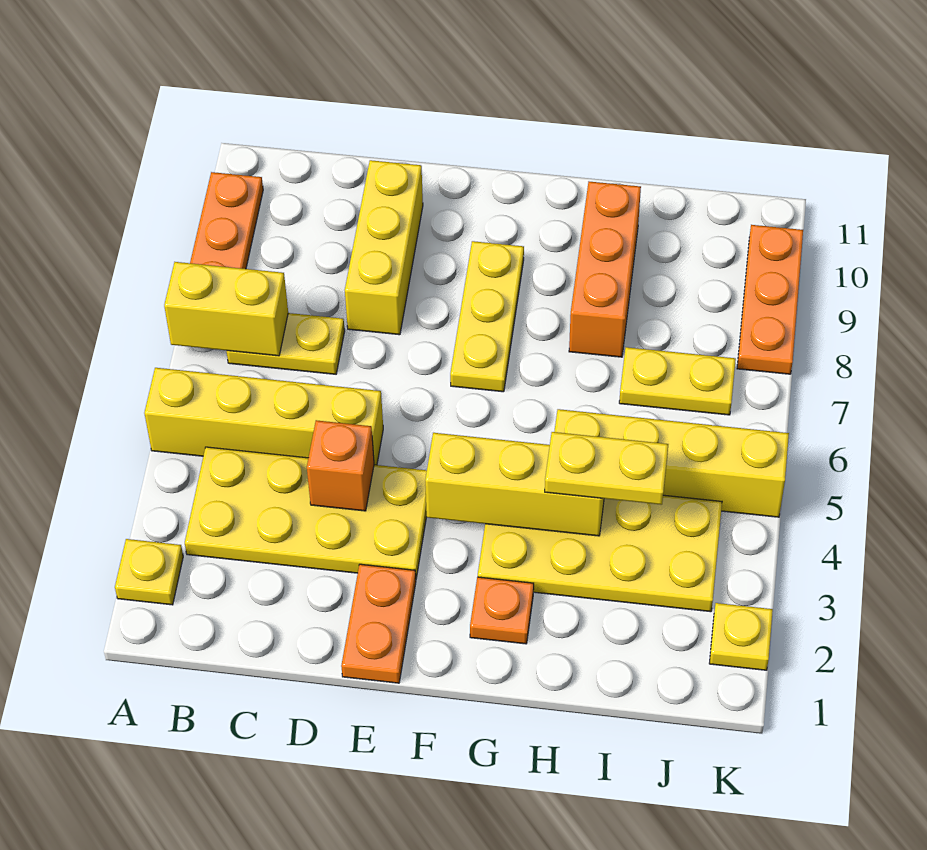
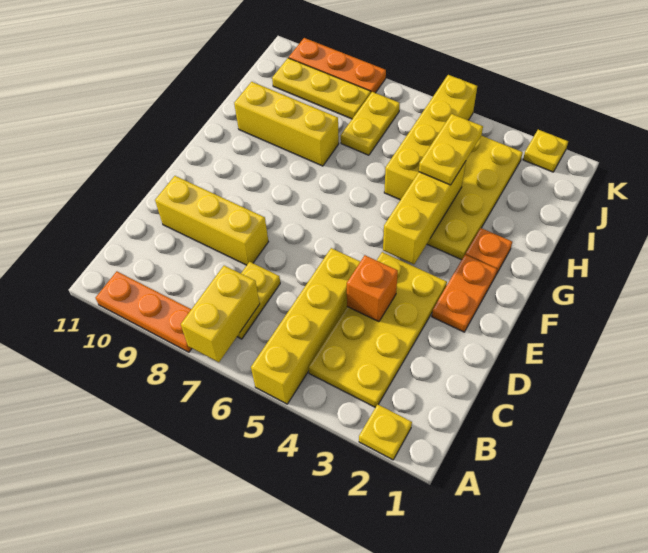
orange plate E1:E2 level 1 -> orange plate E2:F2 level 1
yellow plate F7:F9 level 1 -> yellow plate J8:J10 level 1
orange brick H8:H10 level 1 -> yellow brick H8:H10 level 1

